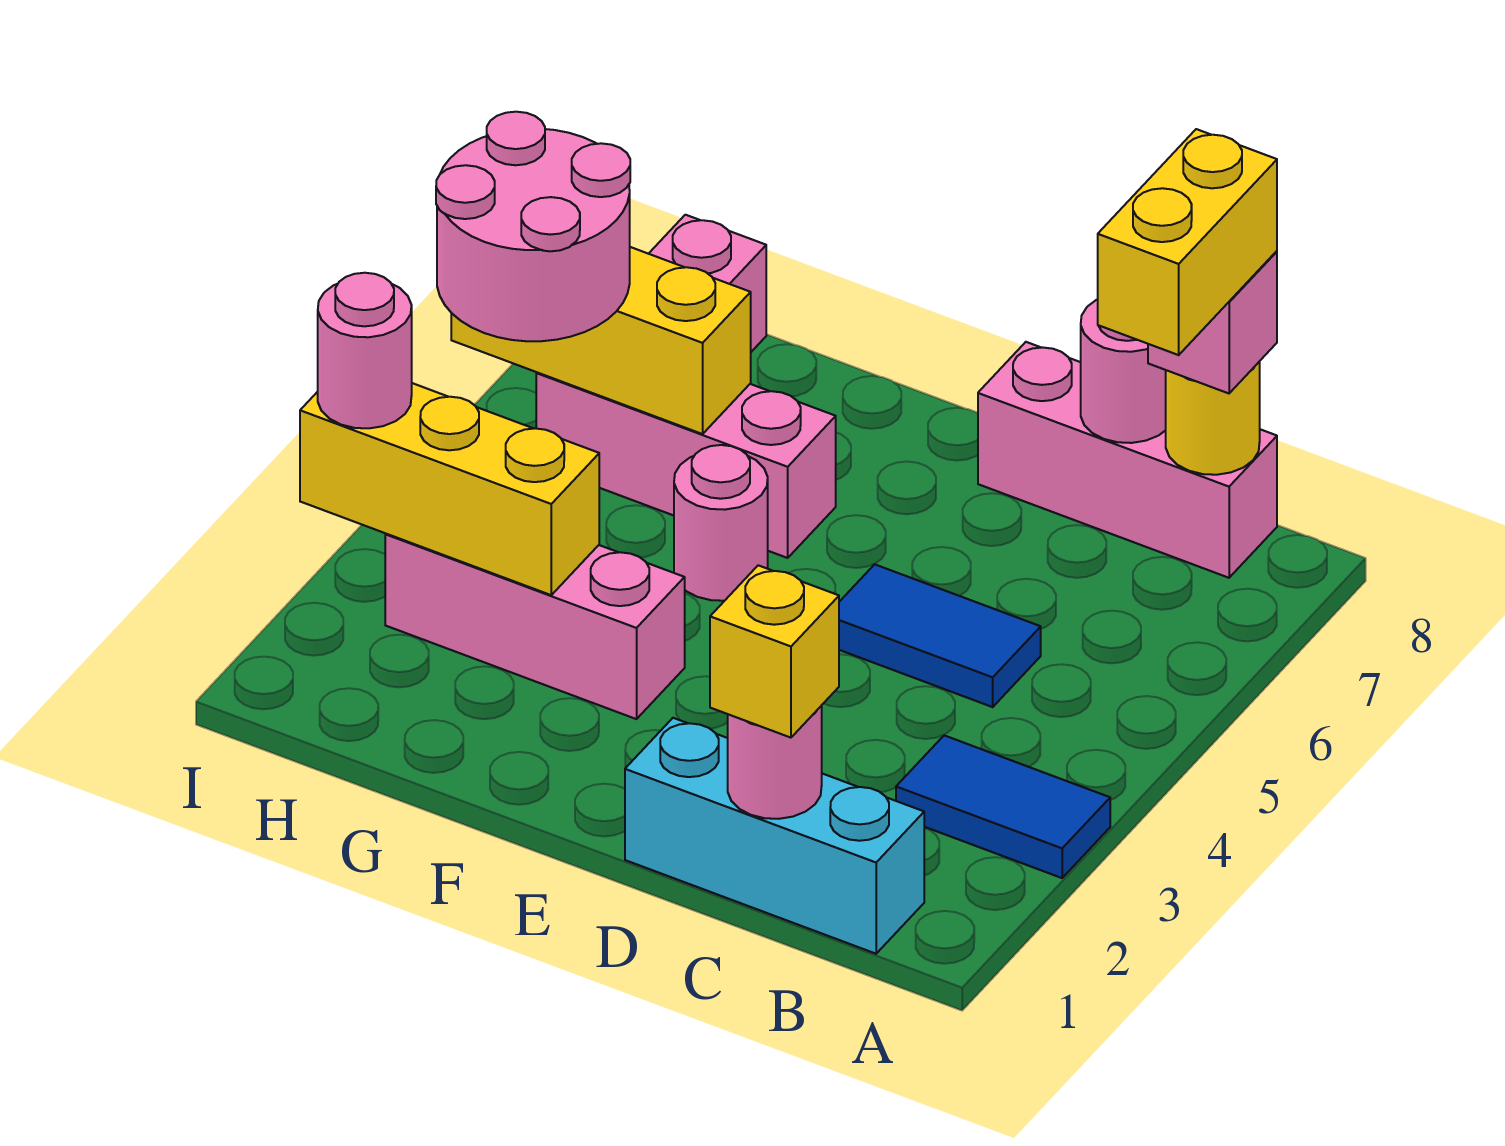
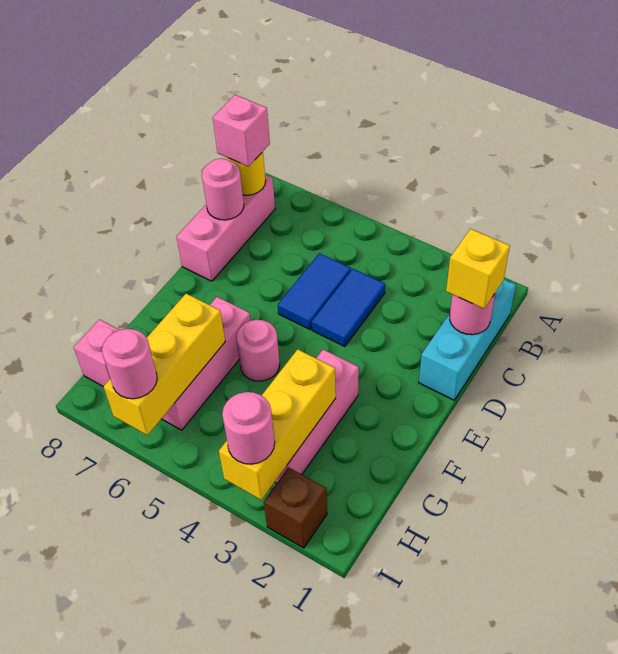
blue tile A3:B3 level 1 -> blue tile C4:D4 level 1
yellow brick B7:B8 level 4 -> none
pink round brick H5:I6 level 3 -> pink round brick I6 level 3
none -> brown brick I2 level 1

